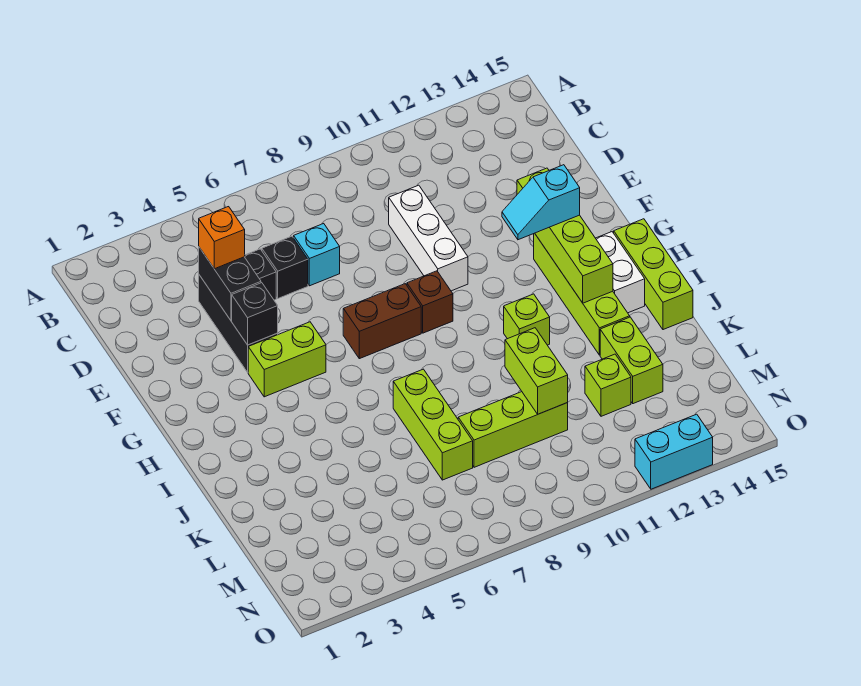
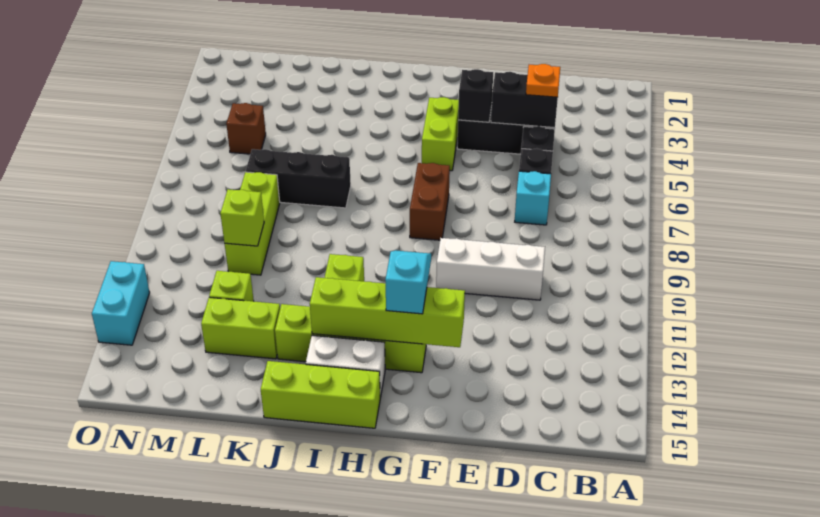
orange brick D4 level 3 -> orange plate D4 level 3
brown brick G9 level 1 -> brown brick M5 level 1
lime brick J7:L7 level 1 -> black brick J7:L7 level 1
lime brick K10:L10 level 2 -> lime brick L10 level 2

